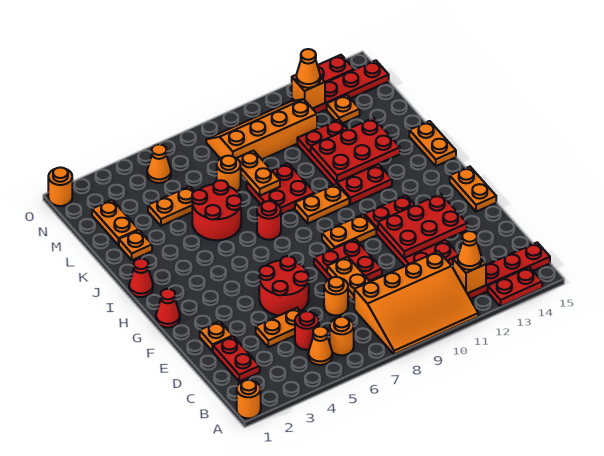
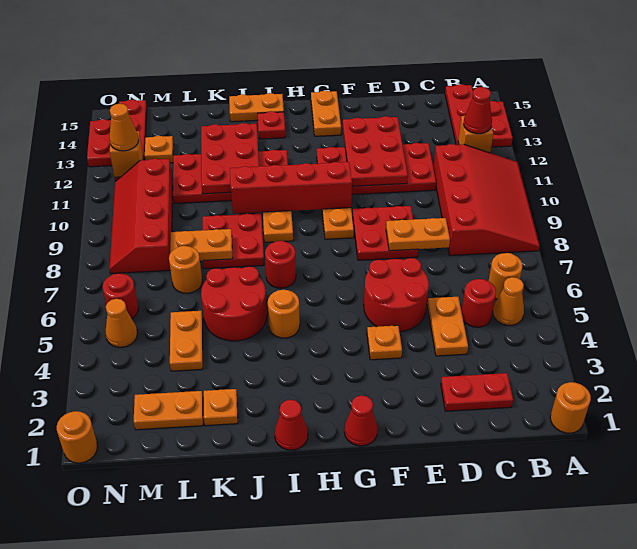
orange slope A8:C11 level 1 top C -> red slope A8:C11 level 1 top C
orange cone B12 level 3 -> red cone B12 level 3
orange round brick D7 level 1 -> orange round brick I5 level 1
orange plate E2 level 1 -> orange plate F4 level 1
orange plate F15:G15 level 1 -> orange plate G14:G15 level 1
none -> red brick G10:J10 level 2
none -> red plate I14 level 1
orange slope M8:N11 level 1 top M -> red slope M8:N11 level 1 top M
none -> red round brick N6 level 1

